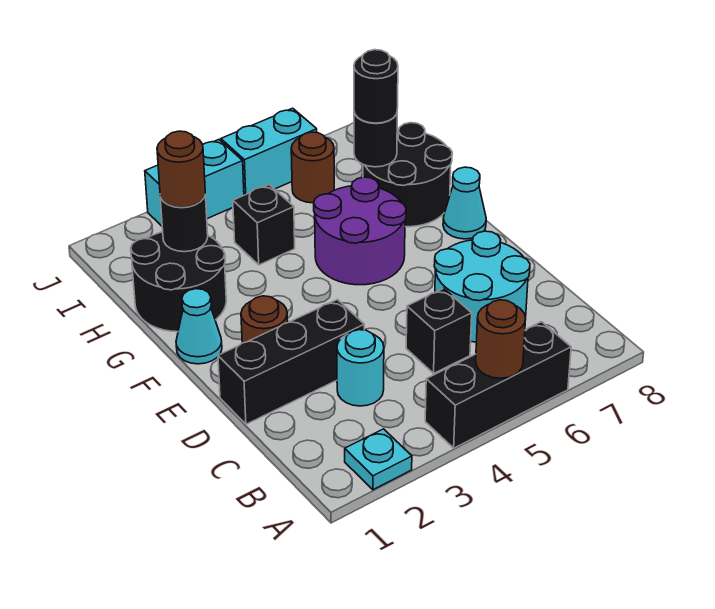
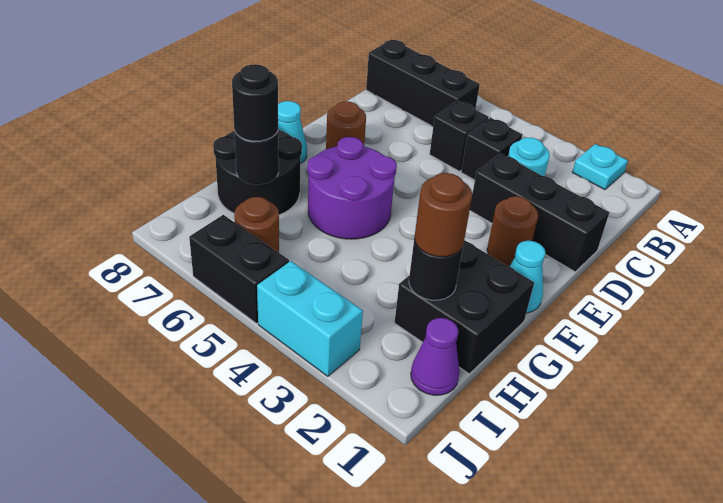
black brick A4:A6 level 1 -> black brick B6:B8 level 1
brown round brick A5 level 2 -> brown round brick E7 level 1
cyan round brick C6:D7 level 1 -> none
black round brick G1:H2 level 1 -> black brick G1:H2 level 1
black brick H4 level 1 -> black brick C4 level 1
none -> purple cone I1 level 1
cyan brick J5:J6 level 1 -> black brick J5:J6 level 1

